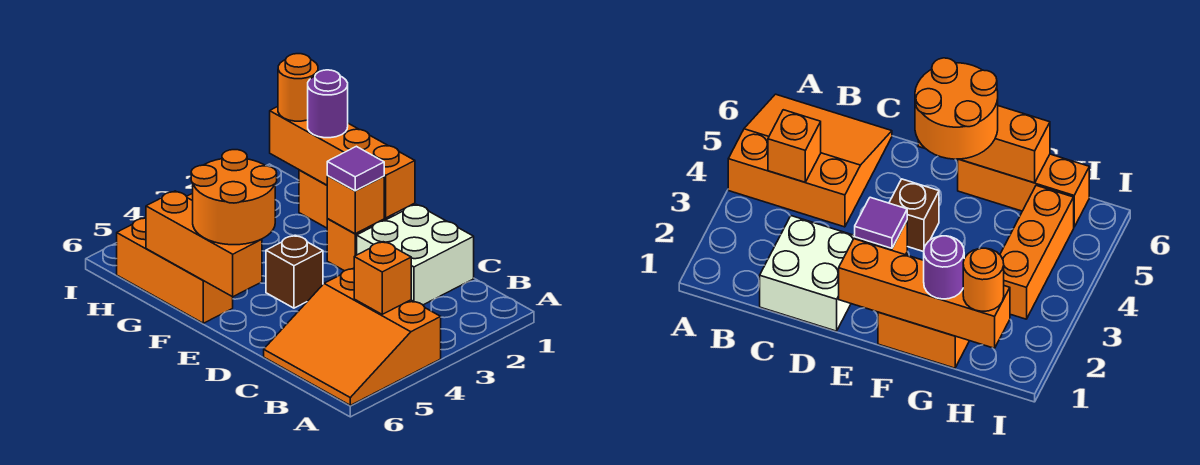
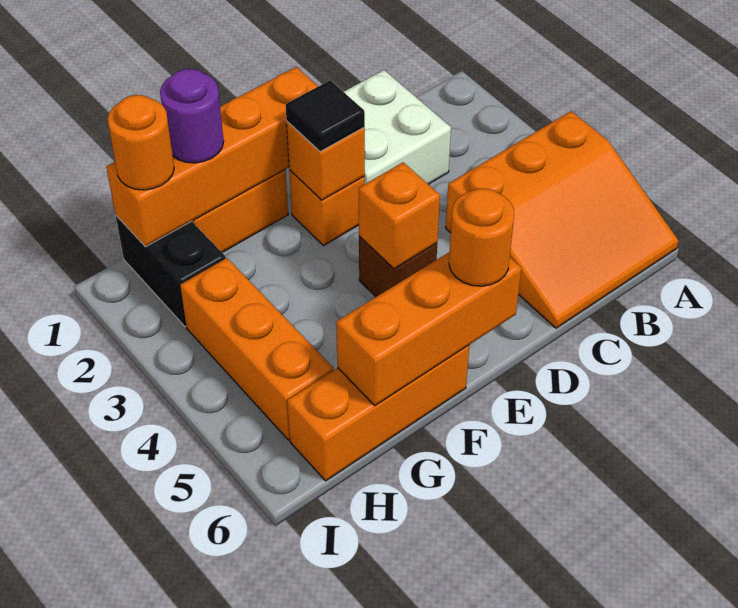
orange brick B4 level 2 -> orange brick E4 level 2
purple tile E2 level 3 -> black tile E2 level 3
orange round brick E5:F6 level 3 -> orange round brick E6 level 3
none -> black brick H1:H2 level 1

